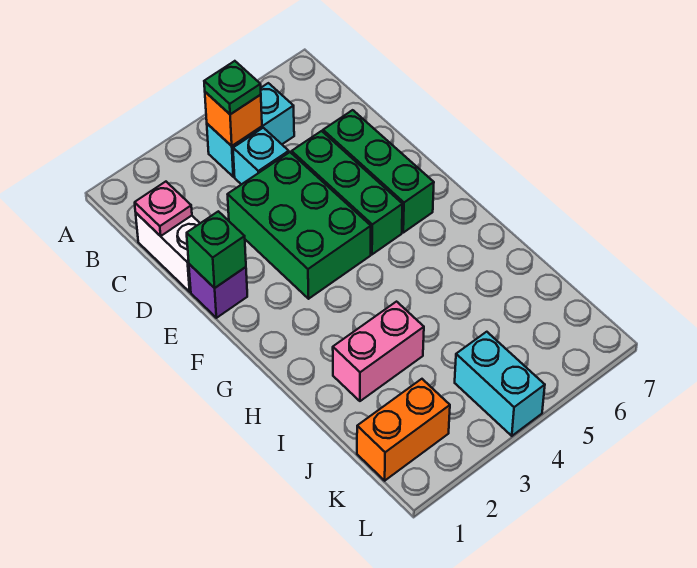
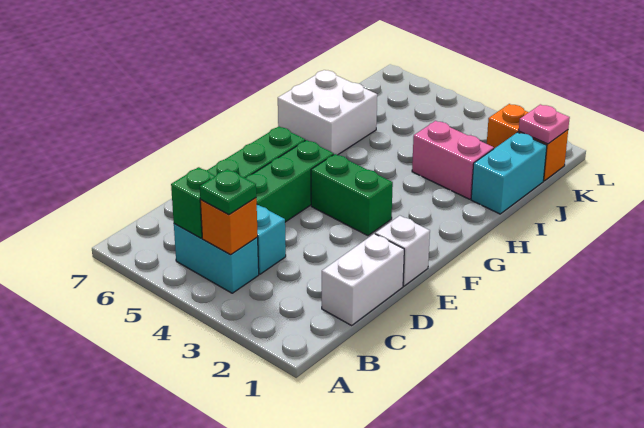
pink plate C1 level 2 -> pink plate K1 level 2
green brick D3:F4 level 1 -> green brick F3:F4 level 1
purple brick E1 level 1 -> white brick E1 level 1
green brick E1 level 2 -> green brick B5 level 2
none -> white brick H6:I7 level 1
cyan brick K4:L4 level 1 -> cyan brick I1:J1 level 1

